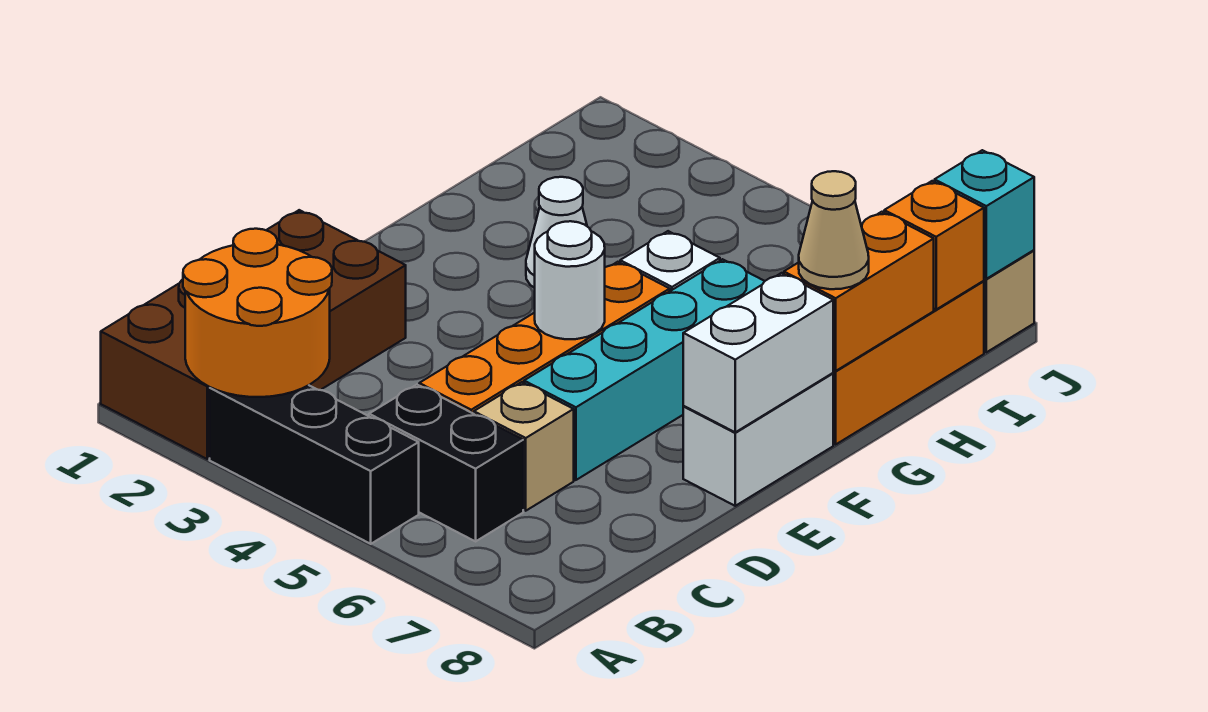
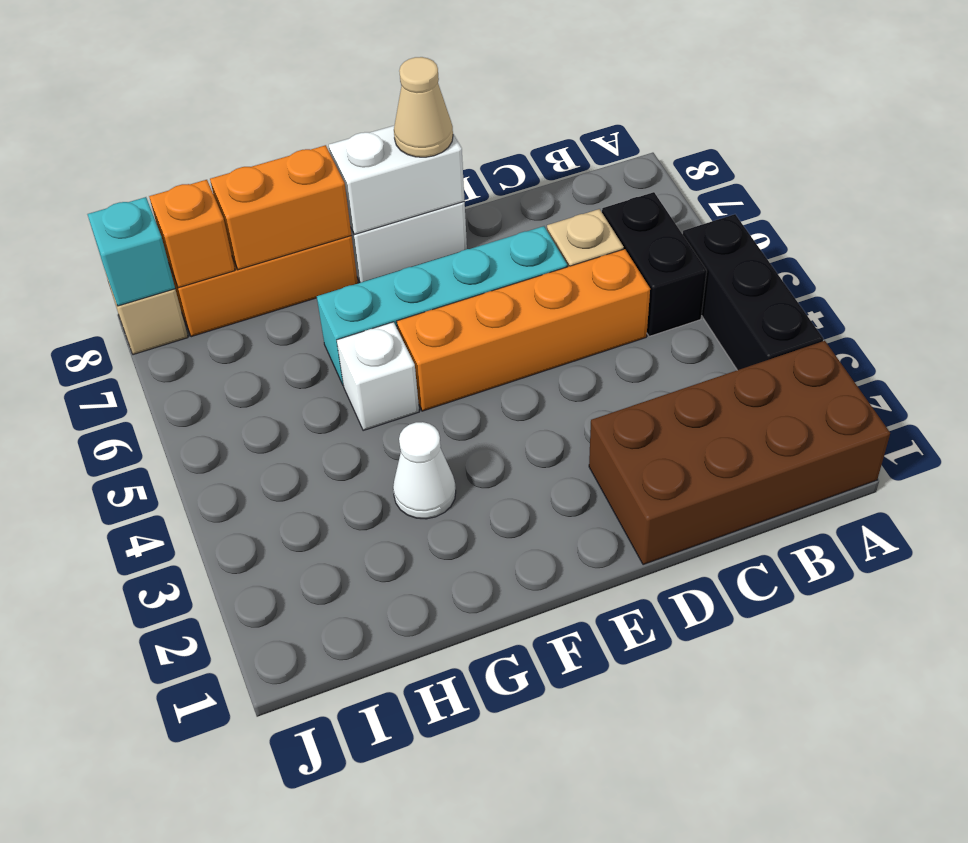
orange round brick A2:B3 level 2 -> none
white round brick E5 level 2 -> none
tan cone G8 level 3 -> tan cone E8 level 3

